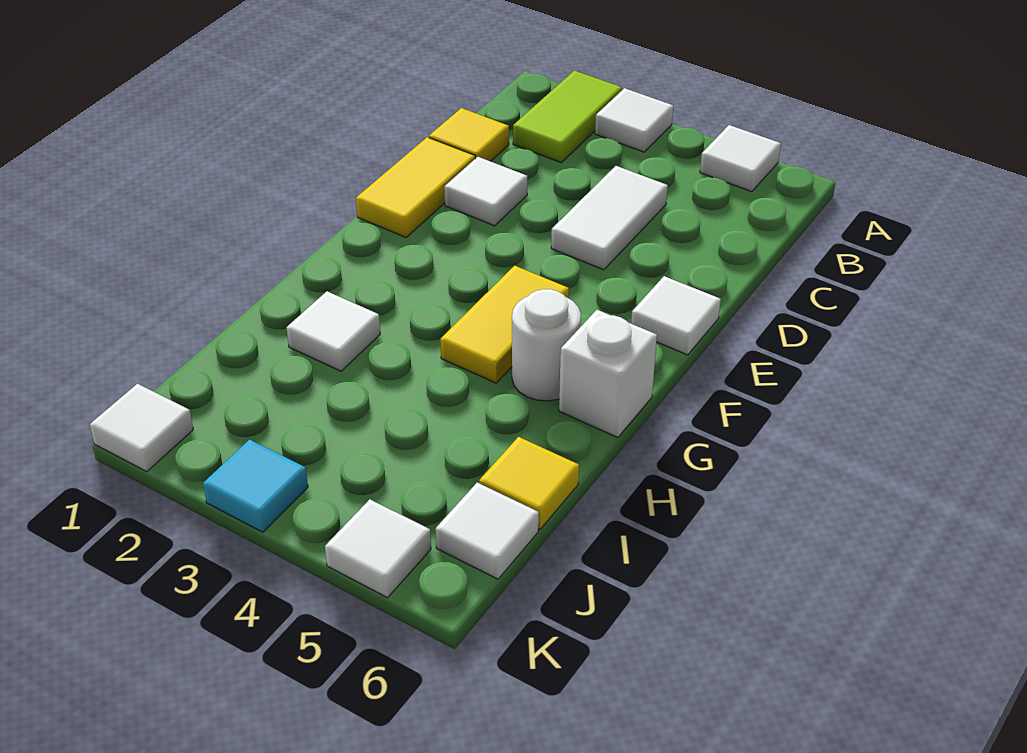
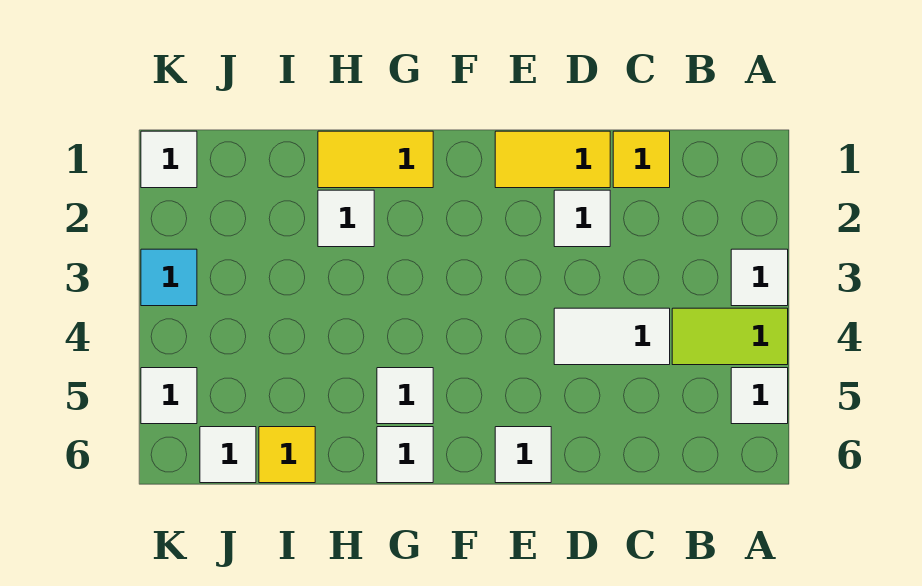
lime tile A2:B2 level 1 -> lime tile A4:B4 level 1
yellow tile F4:G4 level 1 -> yellow tile G1:H1 level 1
white round brick G5 level 1 -> white tile G5 level 1
white brick G6 level 1 -> white tile G6 level 1

